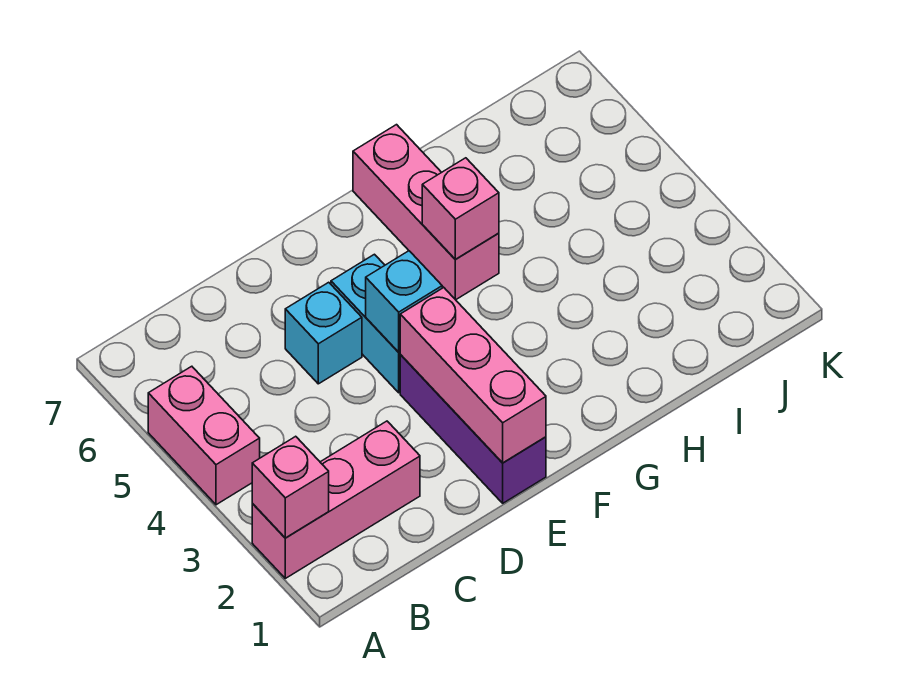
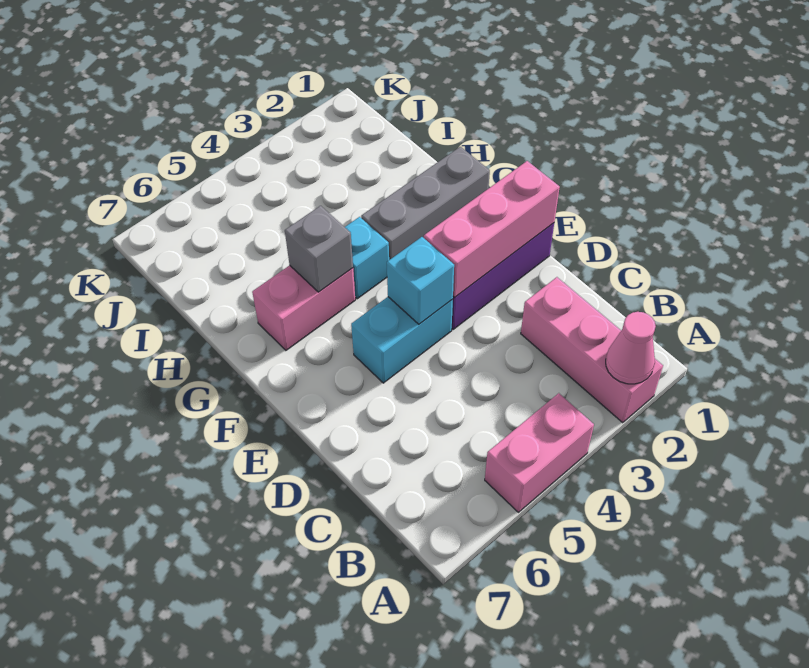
pink brick A2 level 2 -> pink cone A2 level 2
cyan brick D5 level 1 -> cyan brick G4 level 1
none -> grey brick G1:G3 level 1
pink brick G5:G7 level 1 -> pink brick G5:G6 level 1
pink brick G5 level 2 -> grey brick G5 level 2

